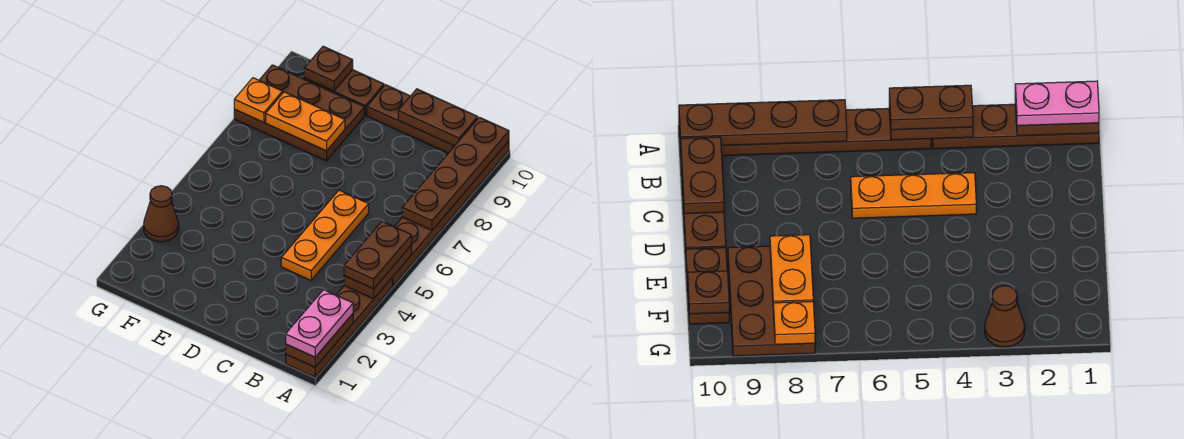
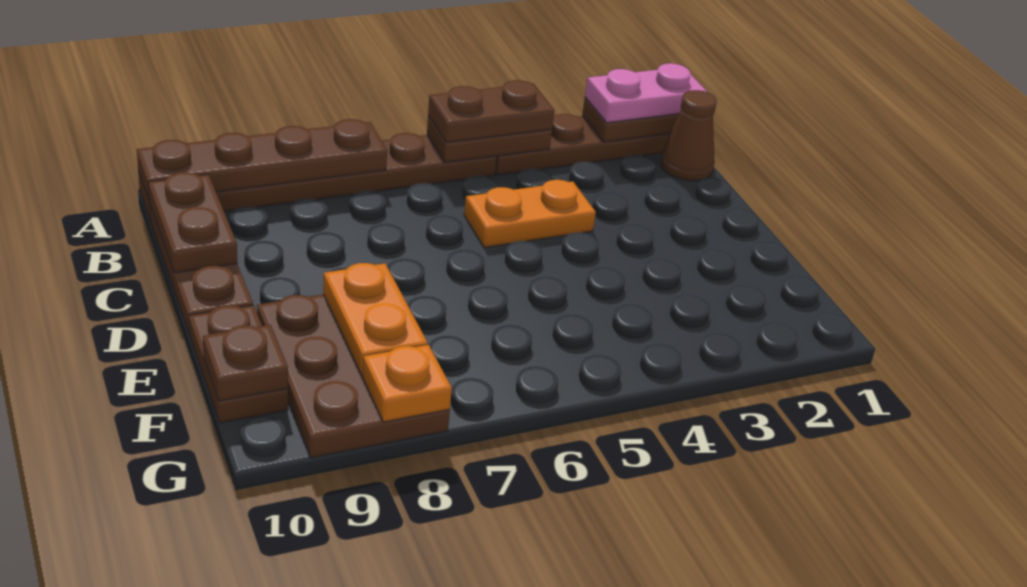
orange plate C4:C6 level 1 -> orange plate C4:C5 level 1
brown cone G3 level 1 -> brown cone B1 level 1

